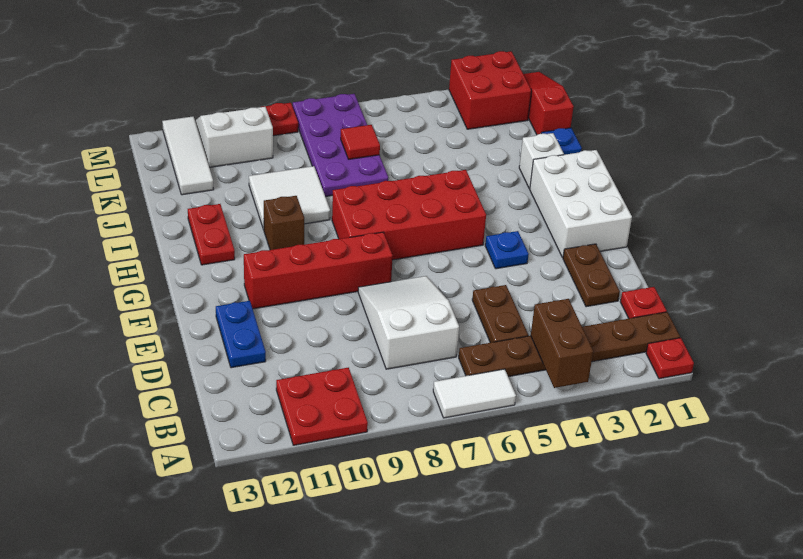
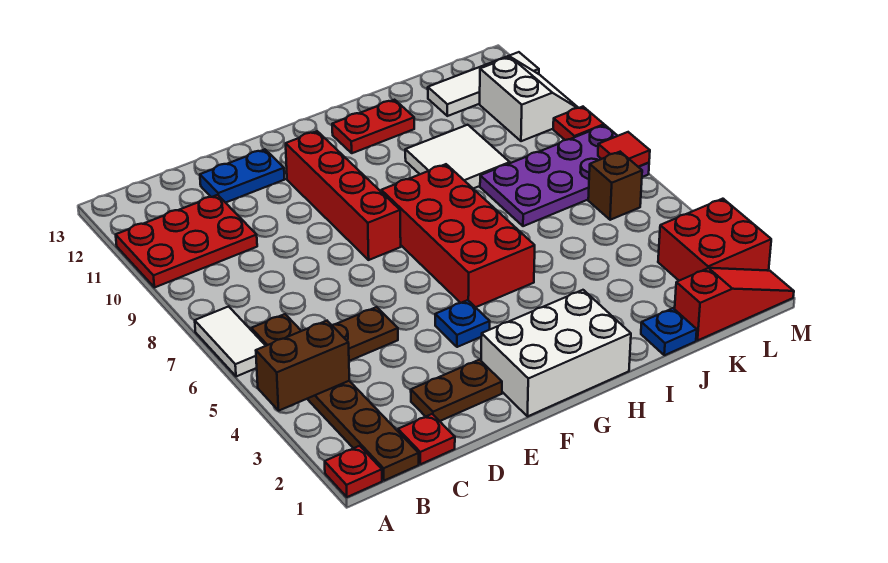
red plate A10:B11 level 1 -> red plate A10:C11 level 1
white slope C7:E8 level 1 top C -> none
brown brick H10 level 1 -> brown brick L6 level 1
white brick I2 level 1 -> none
red tile K7 level 2 -> red tile M7 level 2

